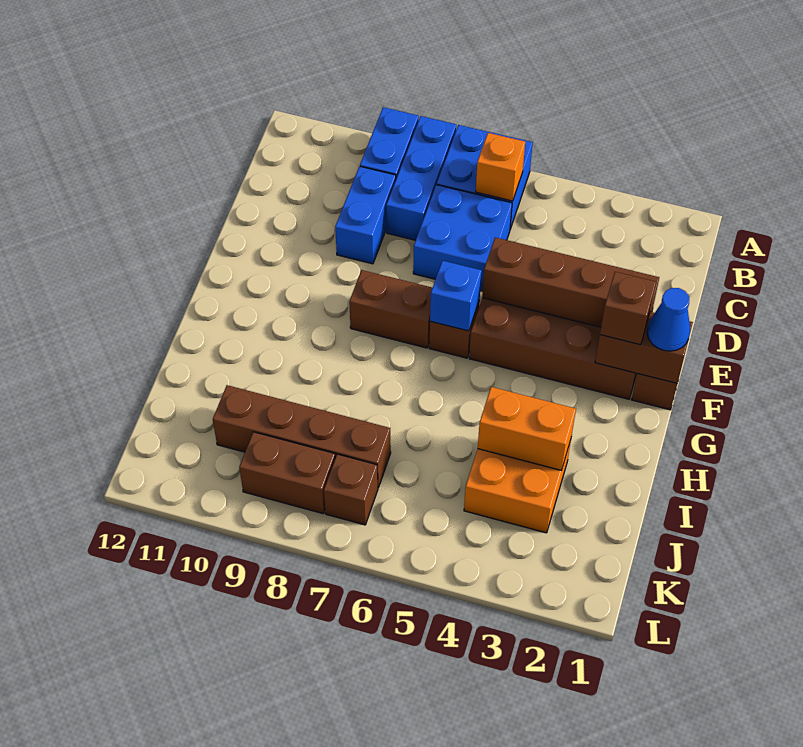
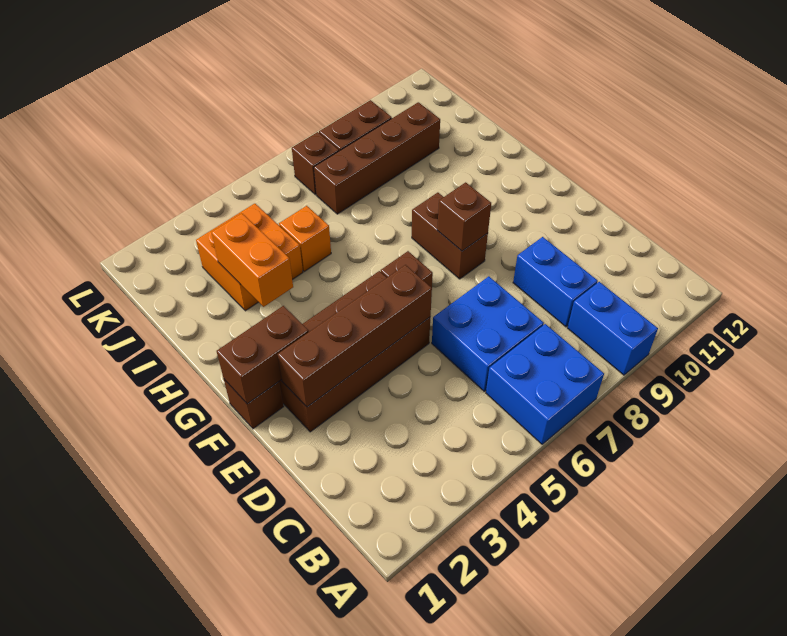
blue brick A8:C8 level 1 -> none
orange brick B6 level 2 -> orange brick I5 level 1
blue cone F1 level 3 -> none
brown brick F2 level 3 -> brown brick F8 level 2
blue brick F6 level 2 -> none
brown brick F7:F8 level 1 -> brown brick F8:G8 level 1
orange brick I3:I4 level 2 -> orange brick H3:I3 level 2

